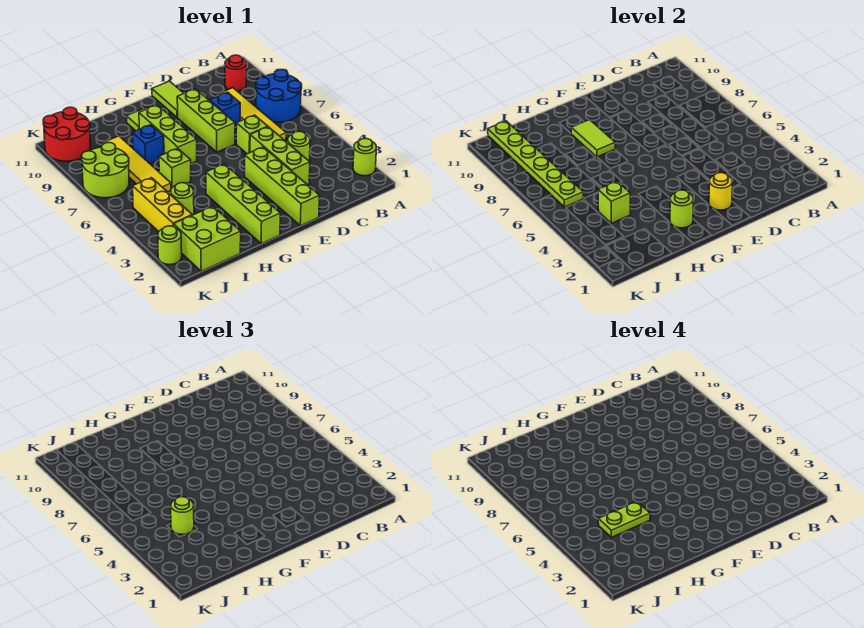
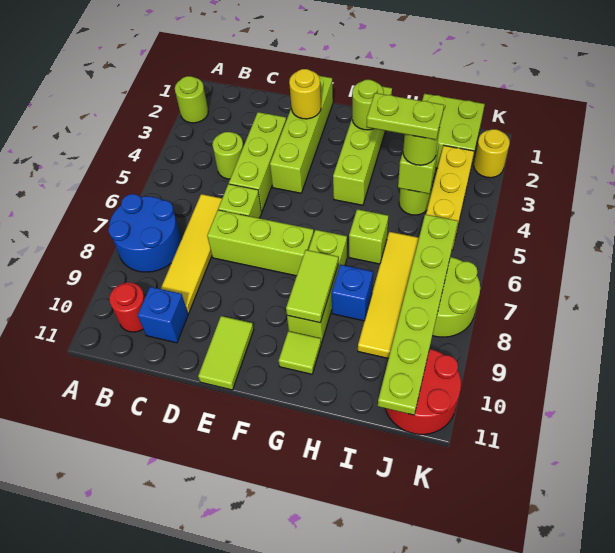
blue brick D8 level 1 -> blue brick C10 level 1
lime brick E7:E9 level 1 -> lime brick D7:F7 level 1
lime round brick K2 level 1 -> yellow round brick K2 level 1

